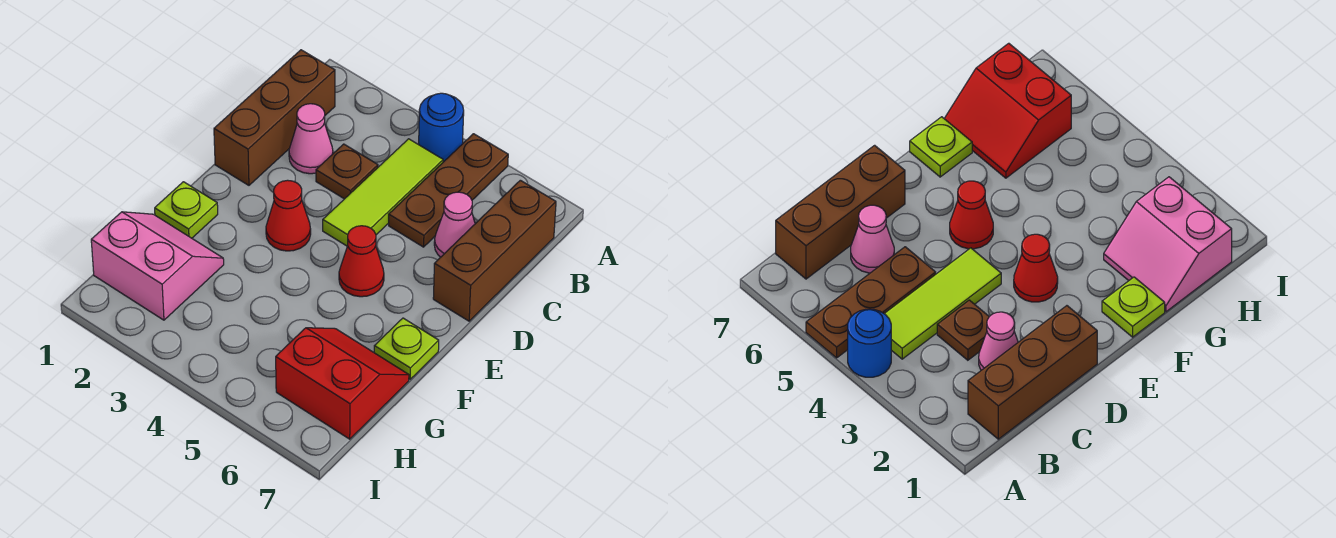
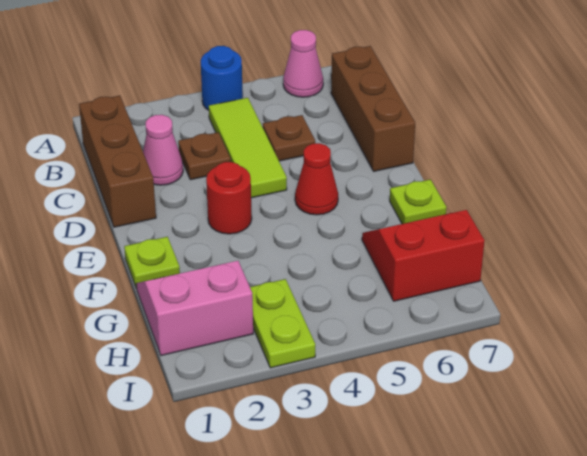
brown plate A5:C5 level 1 -> brown plate C5 level 1
pink cone C6 level 1 -> pink cone A6 level 1
red cone E3 level 1 -> red round brick E3 level 1
none -> lime plate H3:I3 level 1

